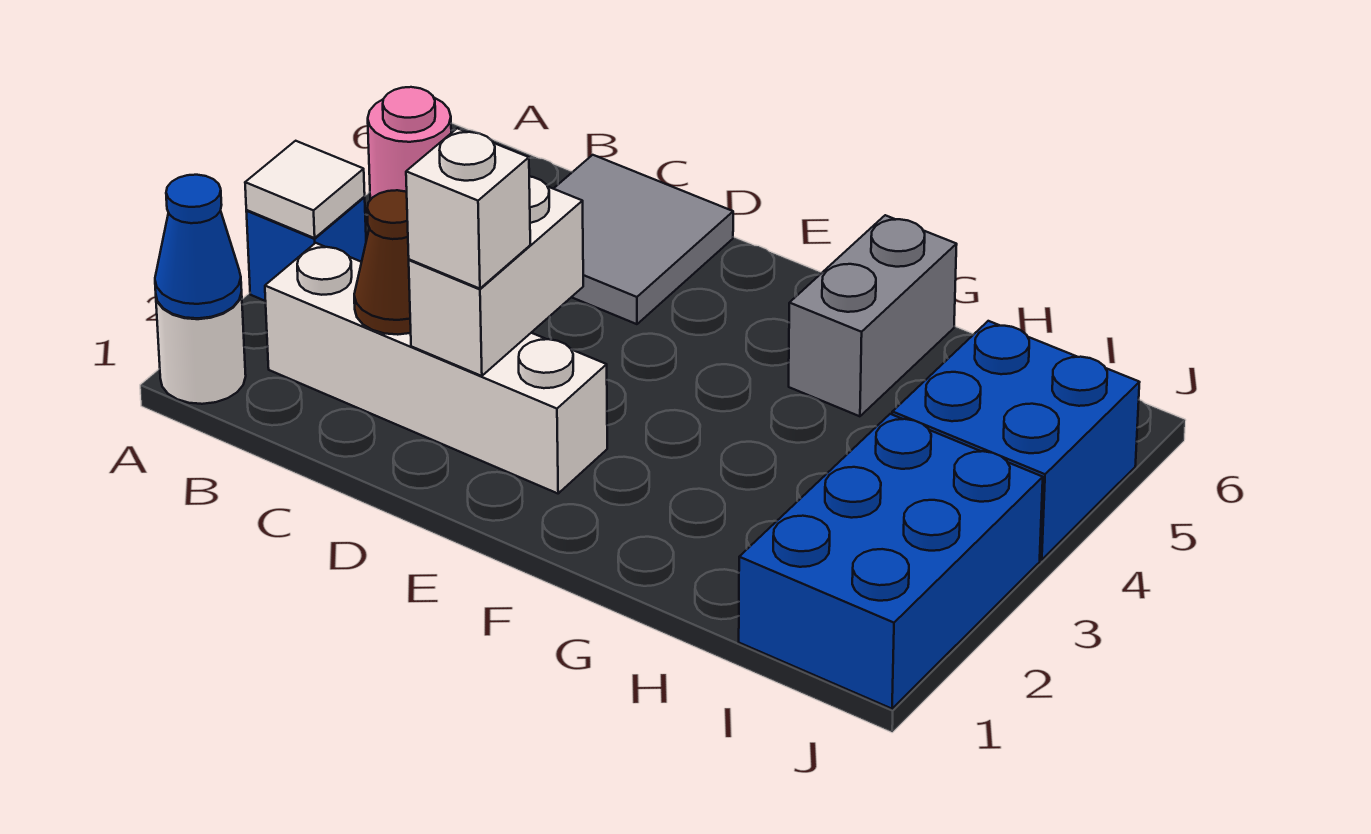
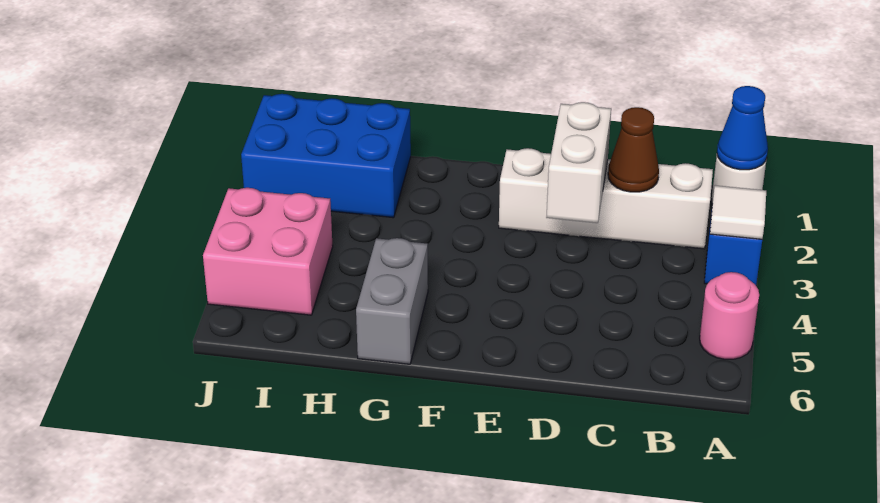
grey tile C5:D6 level 1 -> none
white brick D2 level 3 -> none
blue brick I1:J3 level 1 -> blue brick H1:J2 level 1
blue brick I4:J5 level 1 -> pink brick I4:J5 level 1

